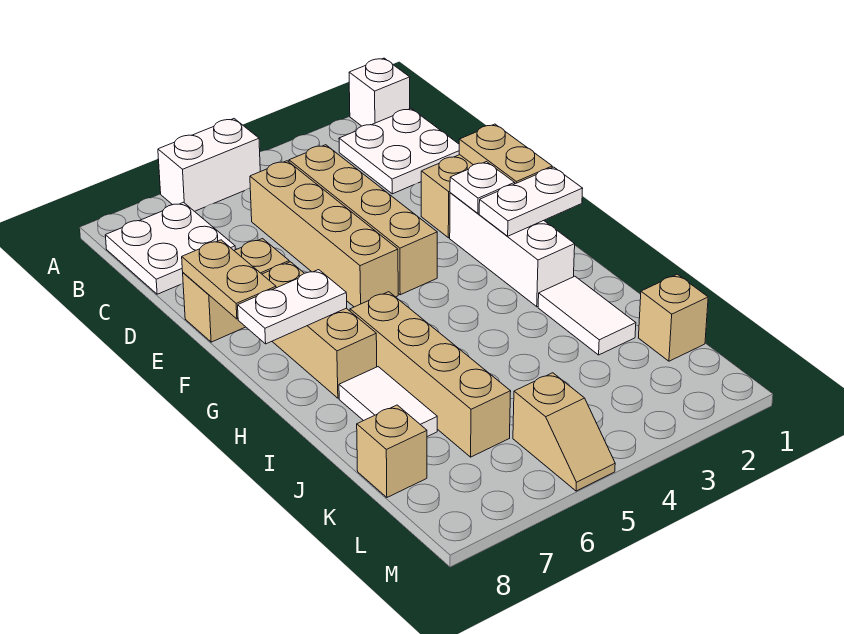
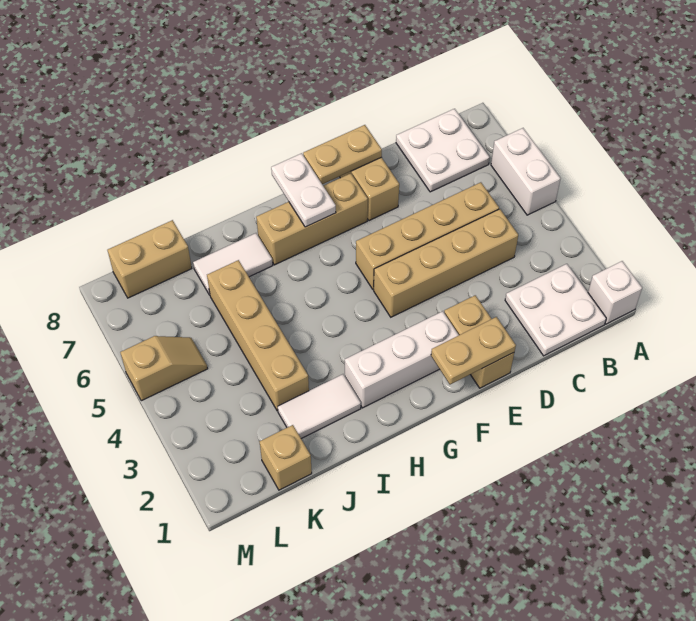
white plate F2 level 2 -> none
white plate G1:G2 level 2 -> none
tan brick H6:K6 level 1 -> tan brick J3:J6 level 1
tan brick K8 level 1 -> tan brick K8:L8 level 1
tan slope L5:M5 level 1 top L -> tan slope L5:M5 level 1 top M

